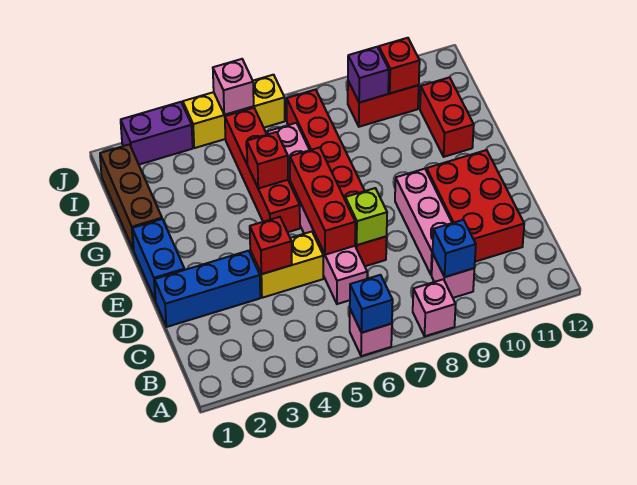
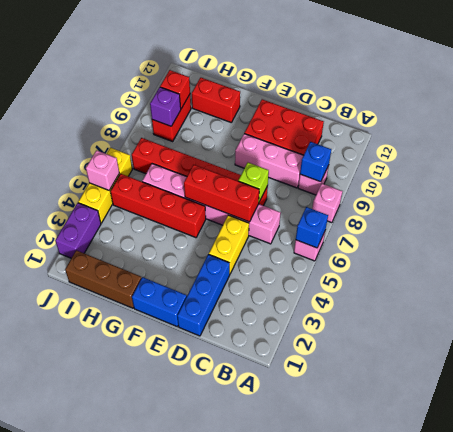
red brick D4 level 2 -> none
red brick G5 level 2 -> none

